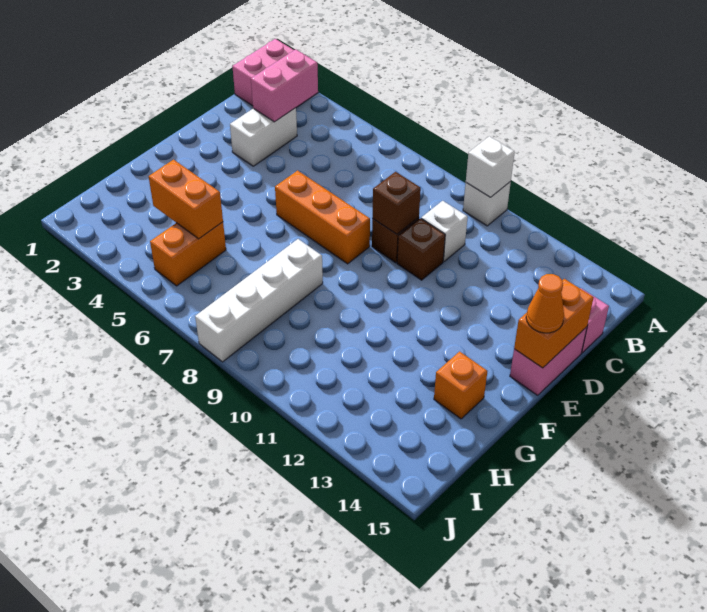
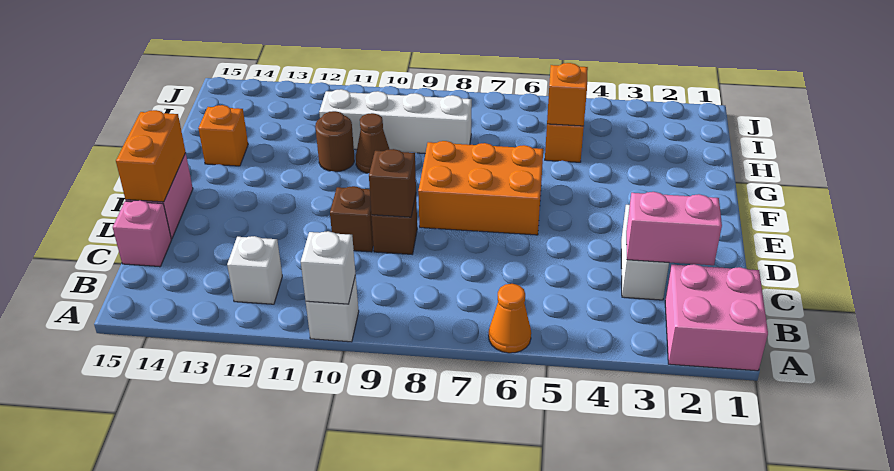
pink brick B3:C3 level 2 -> pink brick C2:C3 level 2
white brick C10 level 1 -> white brick B12 level 1
orange brick E6:E8 level 1 -> orange brick E6:F8 level 1
orange cone E15 level 3 -> orange cone A6 level 1
white brick G8:J8 level 1 -> white brick H8:H11 level 1
none -> brown cone G10 level 1
none -> brown round brick G11 level 1
orange brick H4:H5 level 2 -> orange brick H5 level 2

